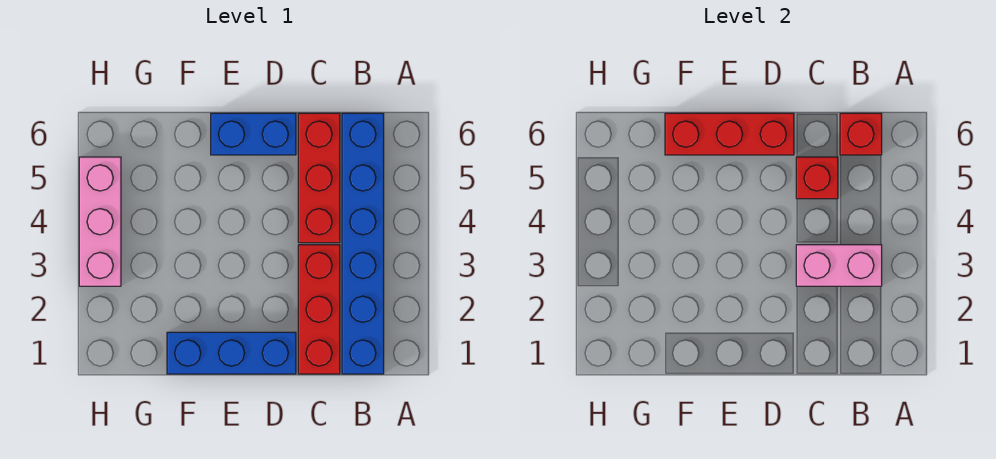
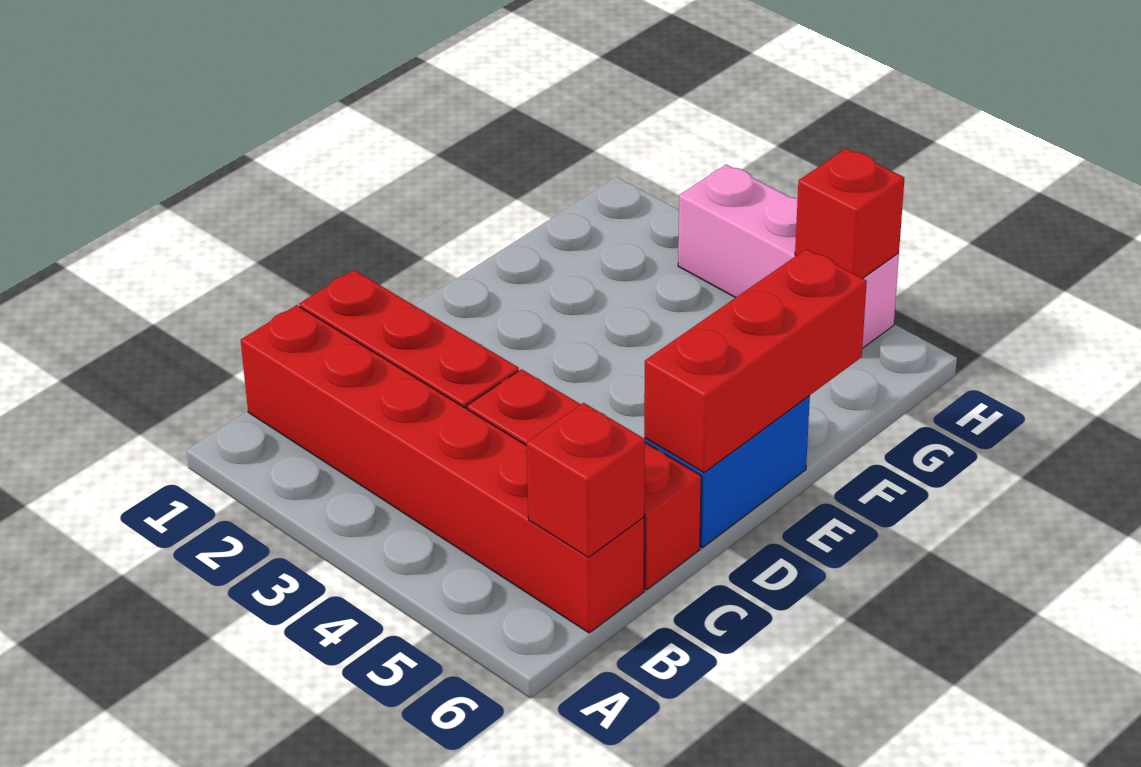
blue brick B1:B6 level 1 -> red brick B1:B6 level 1
pink brick B3:C3 level 2 -> none
red brick C5 level 2 -> red brick H5 level 2
blue brick D1:F1 level 1 -> none

